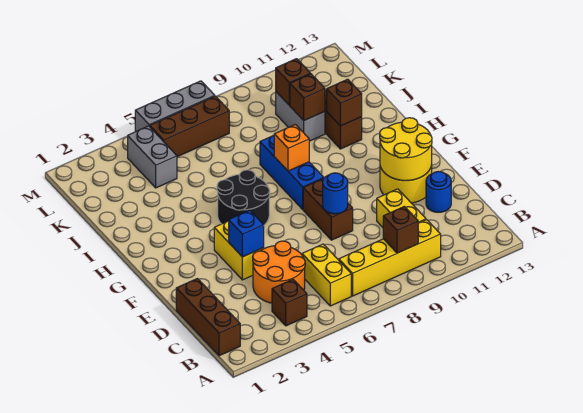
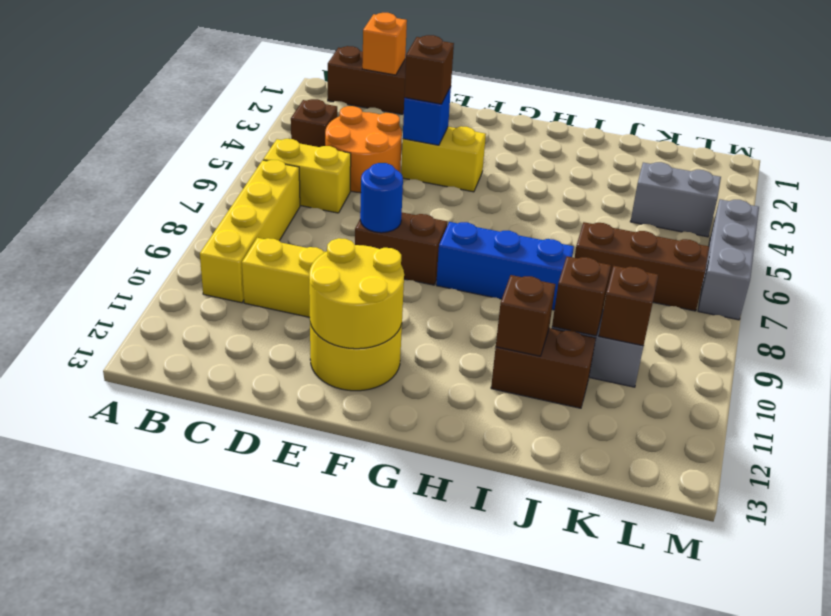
brown brick B9 level 2 -> brown brick E4 level 3
blue round brick D12 level 1 -> none
black round brick G5:H6 level 1 -> none
orange brick H8 level 2 -> orange brick C1 level 2
brown brick L5:L7 level 1 -> brown brick J7:L7 level 1

